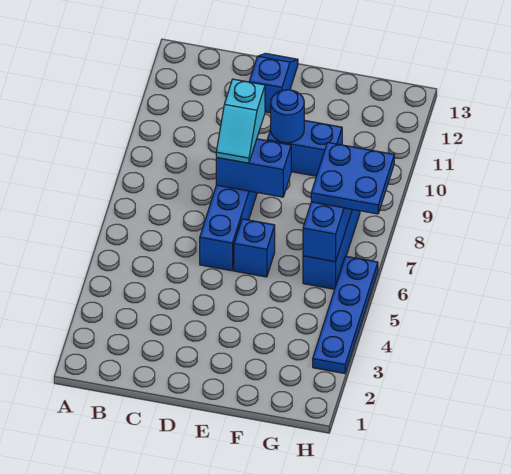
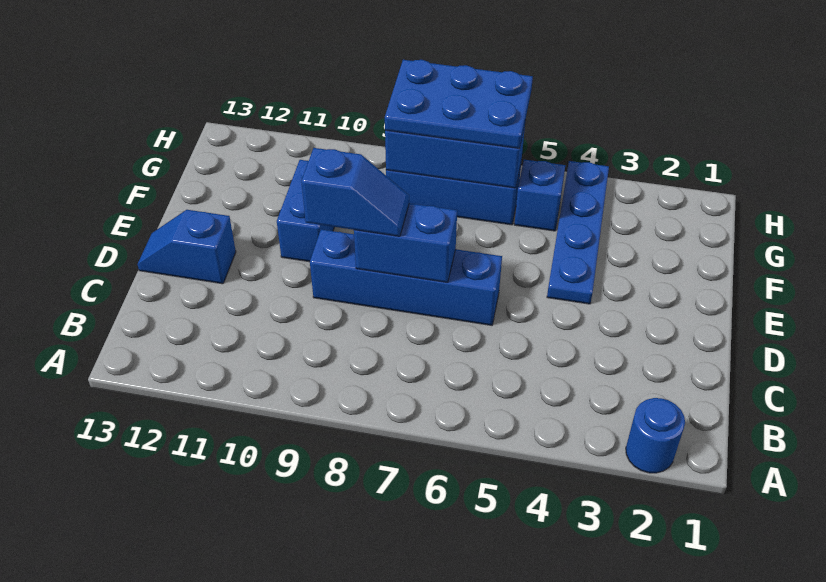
blue brick D8:E8 level 2 -> blue brick D7:D8 level 2
cyan slope D8:D9 level 3 top 9 -> blue slope D8:D9 level 3 top 9
blue brick E6 level 1 -> blue brick G5 level 1
blue round brick E10 level 2 -> blue round brick A2 level 1
blue plate G7:H8 level 3 -> blue plate G6:H8 level 3
blue plate H3:H6 level 1 -> blue plate E4:H4 level 1

